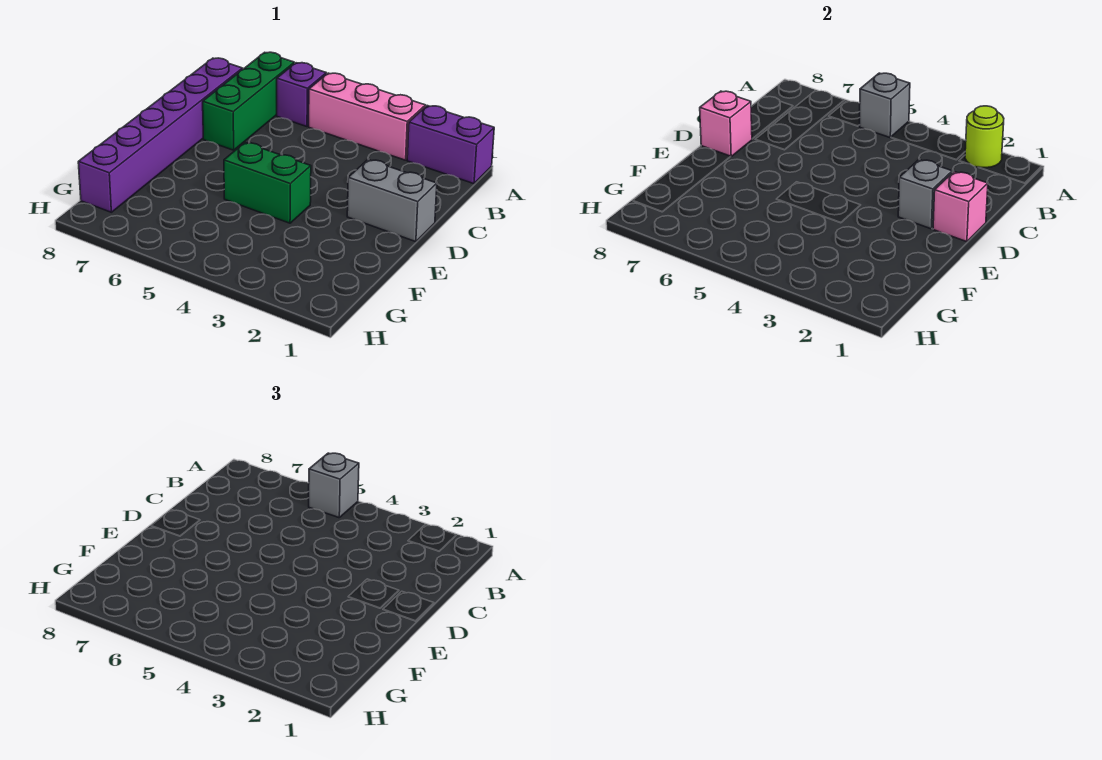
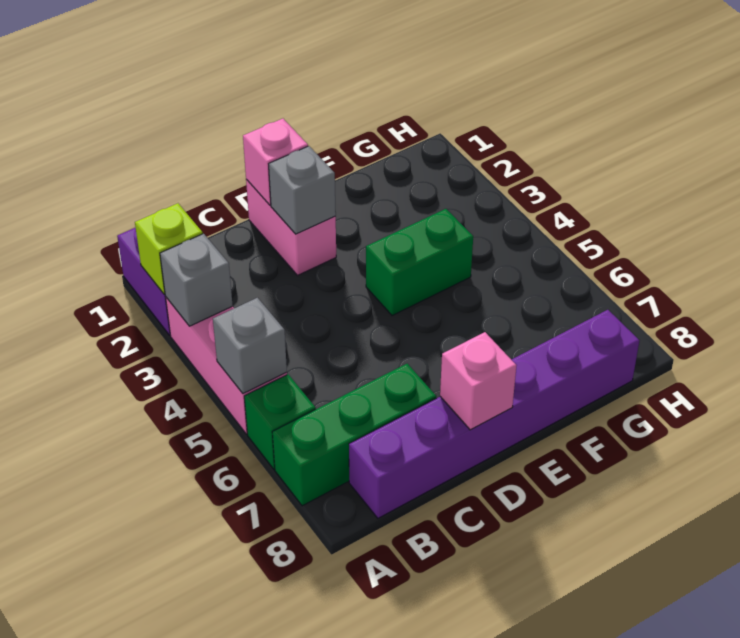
lime round brick A2 level 2 -> lime brick A2 level 2
grey brick A5 level 3 -> grey brick A3 level 2
purple brick A6 level 1 -> green brick A6 level 1
grey brick D1:D2 level 1 -> pink brick D1:D2 level 1
green brick E4:E5 level 1 -> green brick E4:F4 level 1

